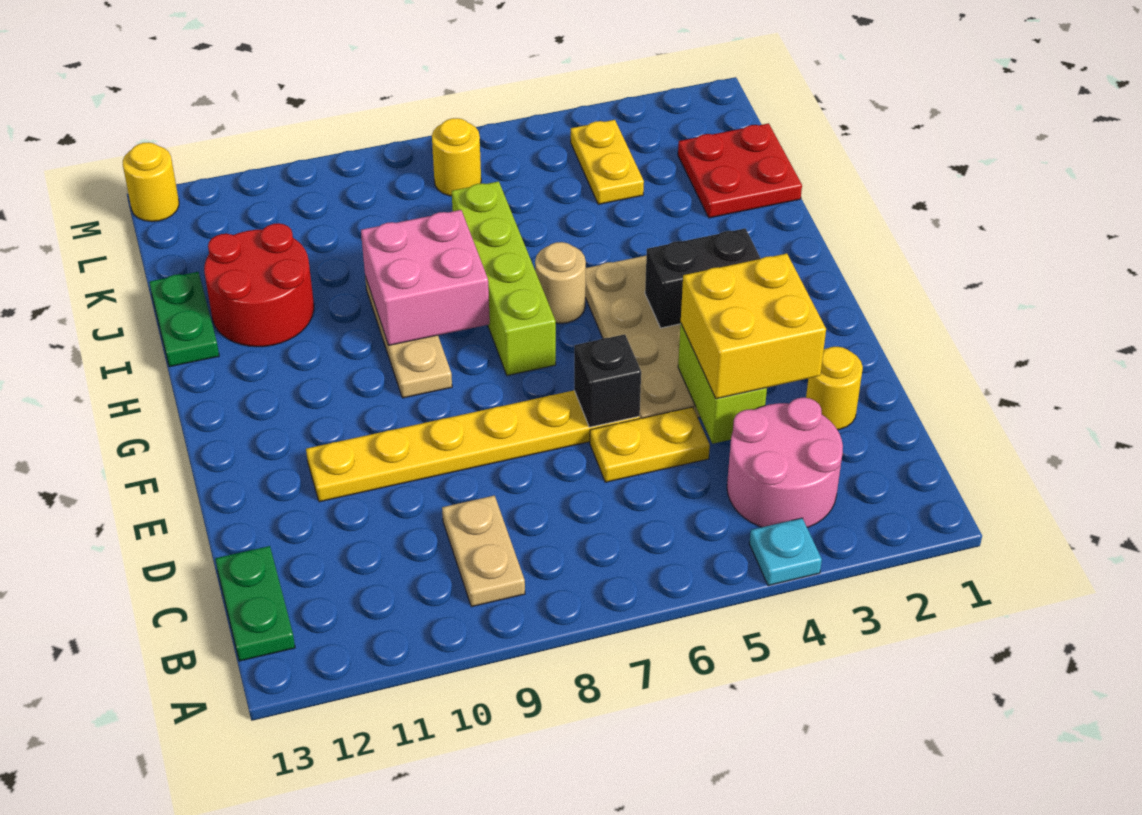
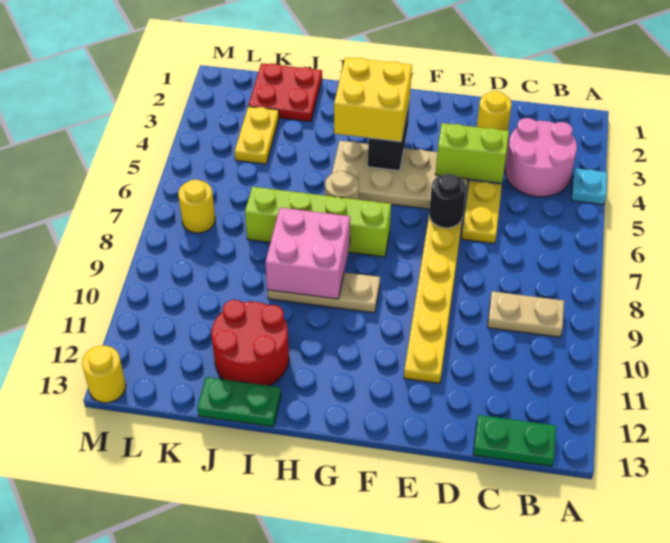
yellow brick D3:E4 level 3 -> yellow brick G3:H4 level 3
black brick E6 level 2 -> black round brick E6 level 2
yellow plate K4:L4 level 1 -> yellow plate K3:K4 level 1

